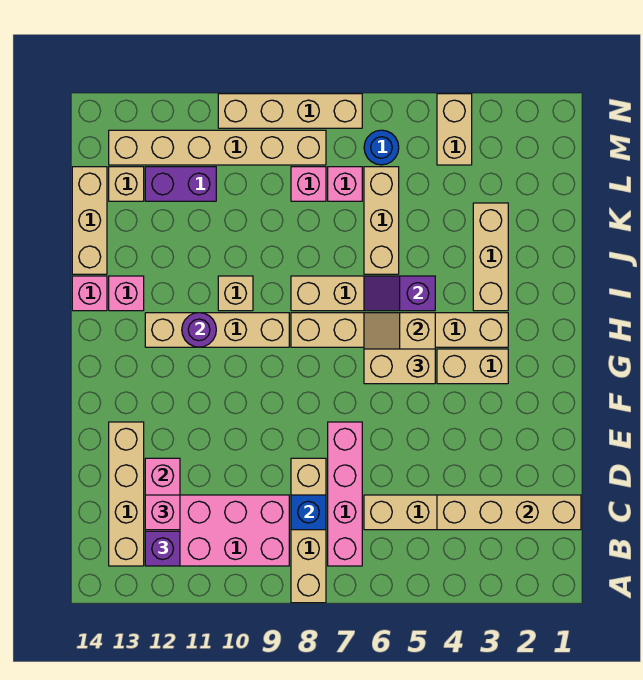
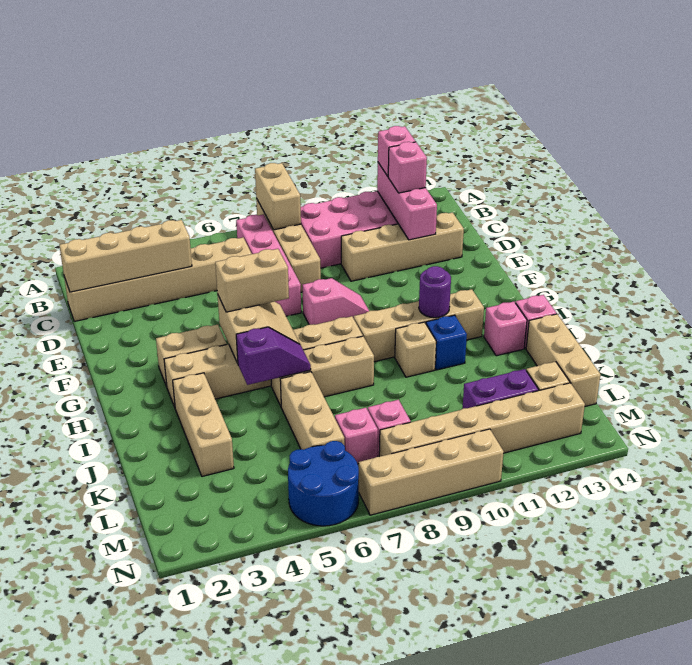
purple brick B12 level 3 -> pink brick B12 level 3
tan brick B13:E13 level 1 -> tan brick D10:D13 level 1
blue brick C8 level 2 -> blue brick I11 level 1
none -> pink slope F8:F9 level 1 top 8
tan brick M4:N4 level 1 -> tan brick A8:B8 level 2
blue round brick M6 level 1 -> blue round brick M5:N6 level 1

